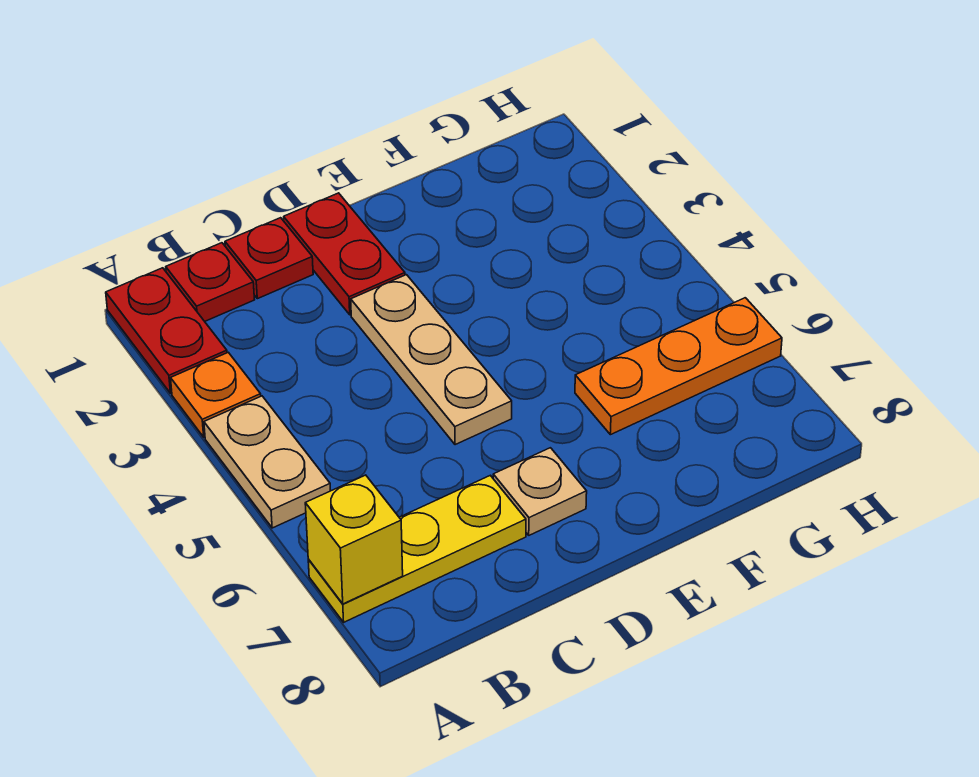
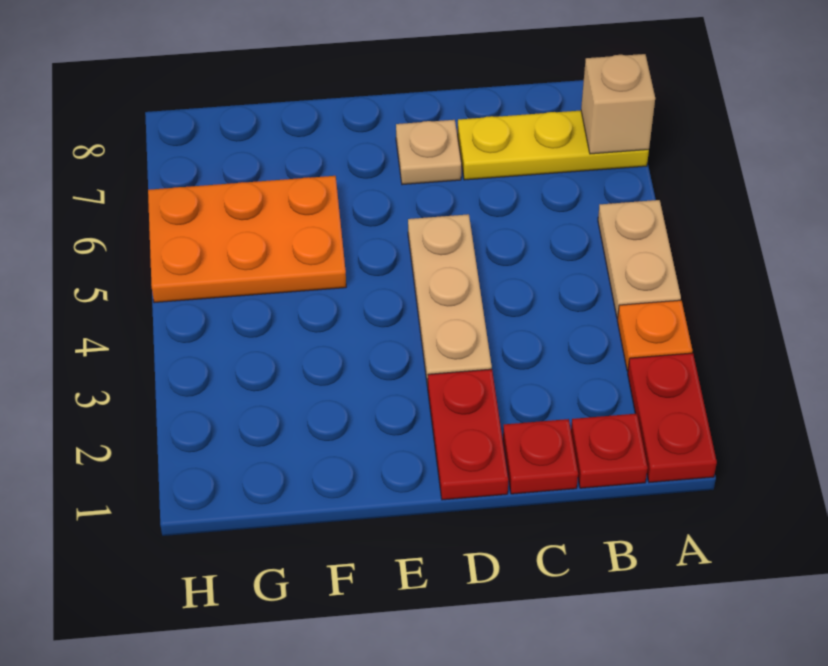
yellow brick A7 level 2 -> tan brick A7 level 2
orange plate F6:H6 level 1 -> orange plate F5:H6 level 1

